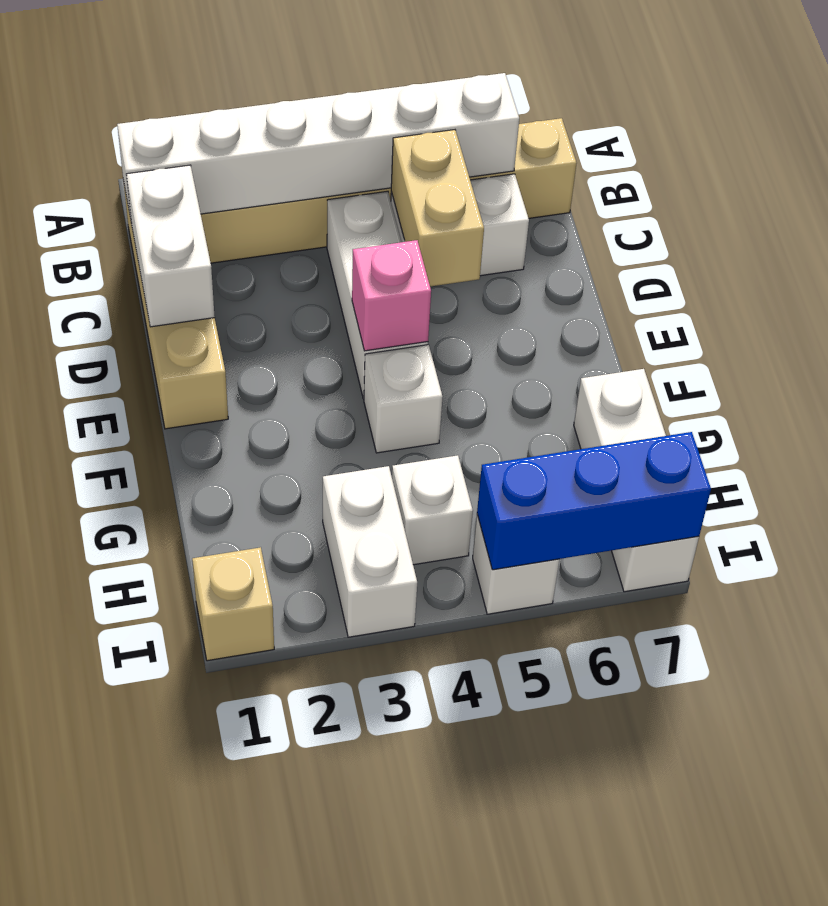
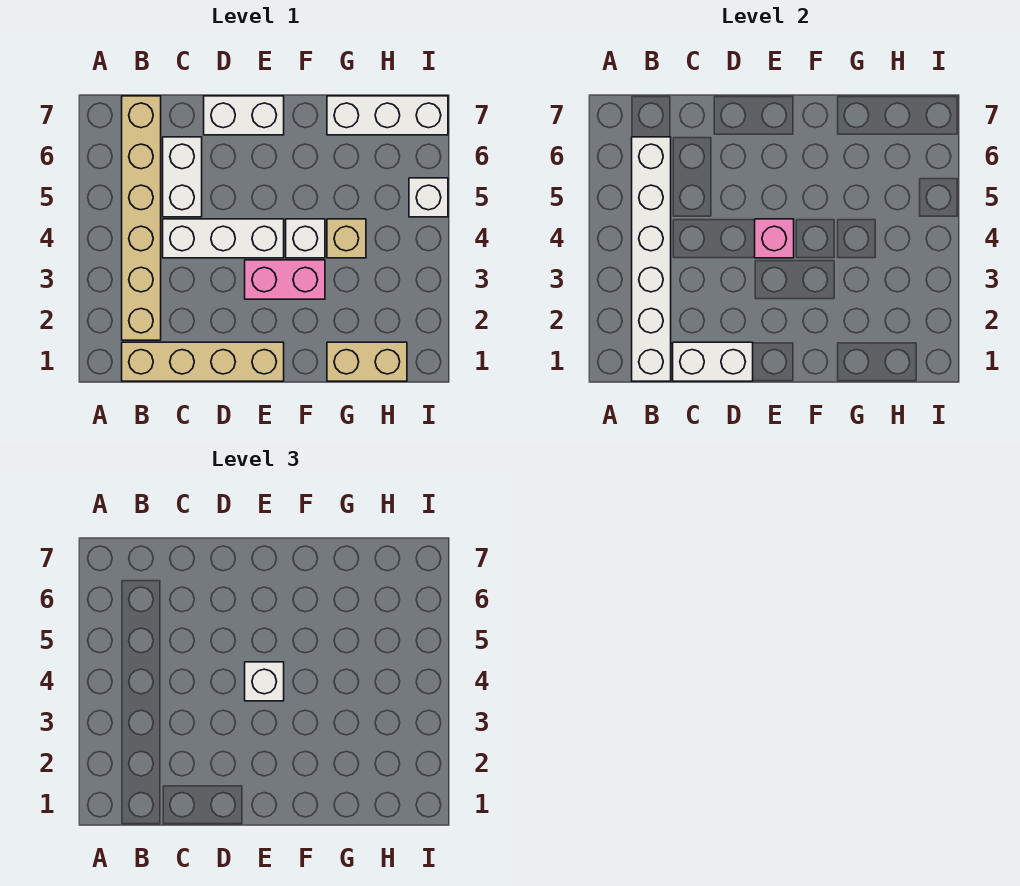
tan brick C5:D5 level 2 -> tan brick G1:H1 level 1
none -> pink brick E3:F3 level 1
white brick H3:I3 level 1 -> white brick D7:E7 level 1
white brick H4 level 1 -> white brick E4 level 3
tan brick I1 level 1 -> tan brick G4 level 1
blue brick I5:I7 level 2 -> none

